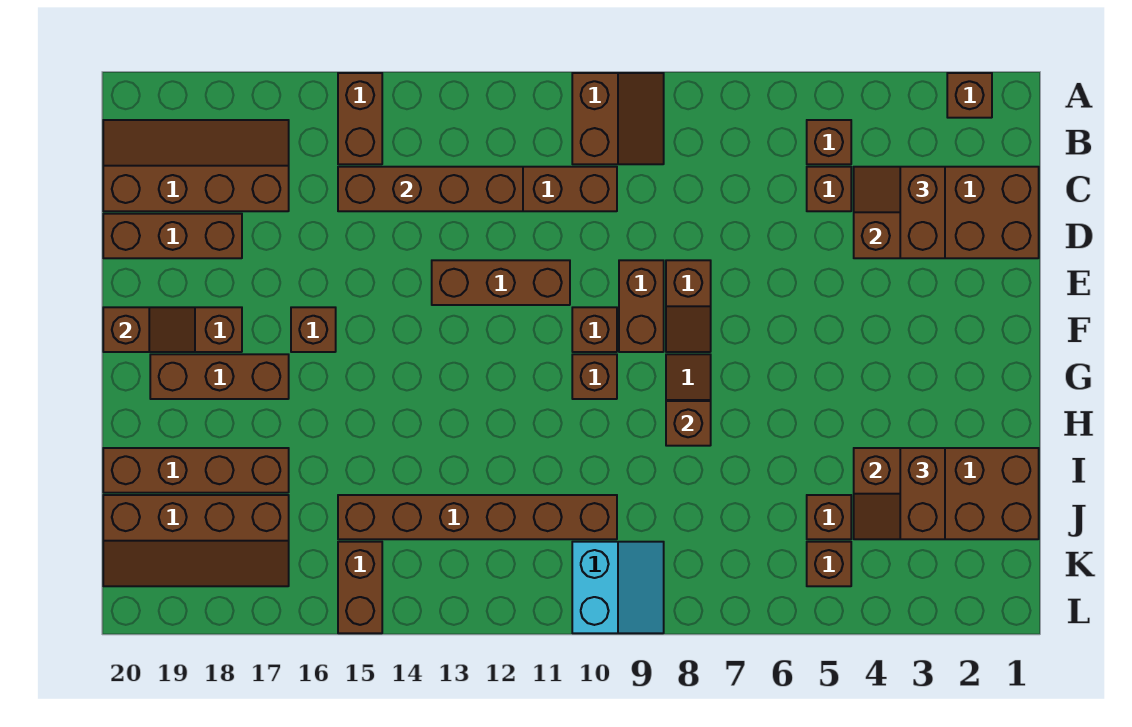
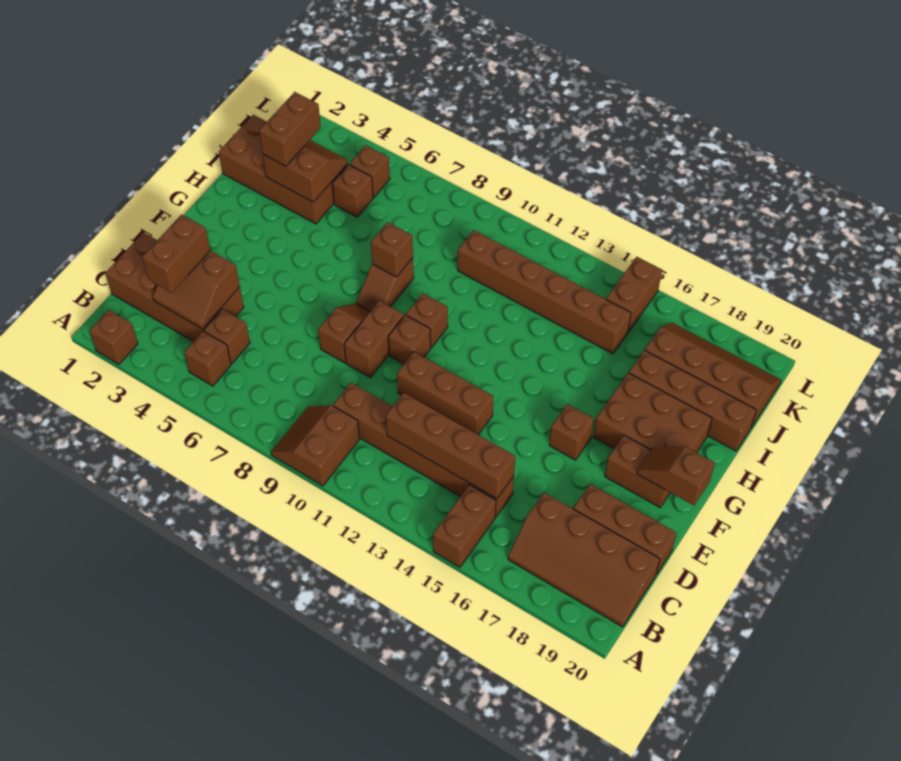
brown brick G17:G19 level 1 -> brown brick G17:H19 level 1
cyan slope K9:L10 level 1 top 10 -> none

